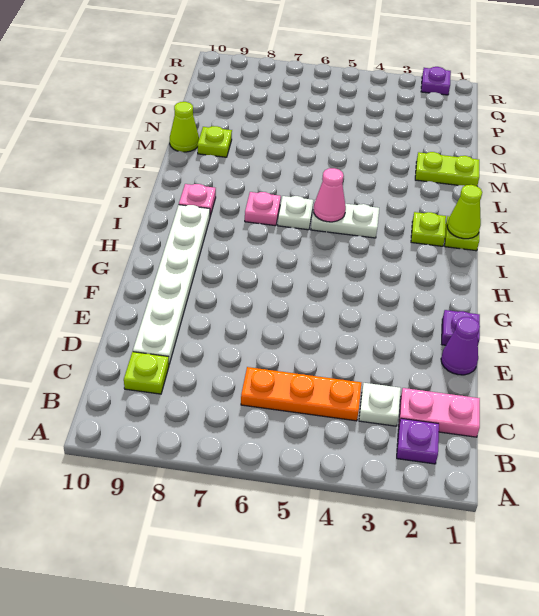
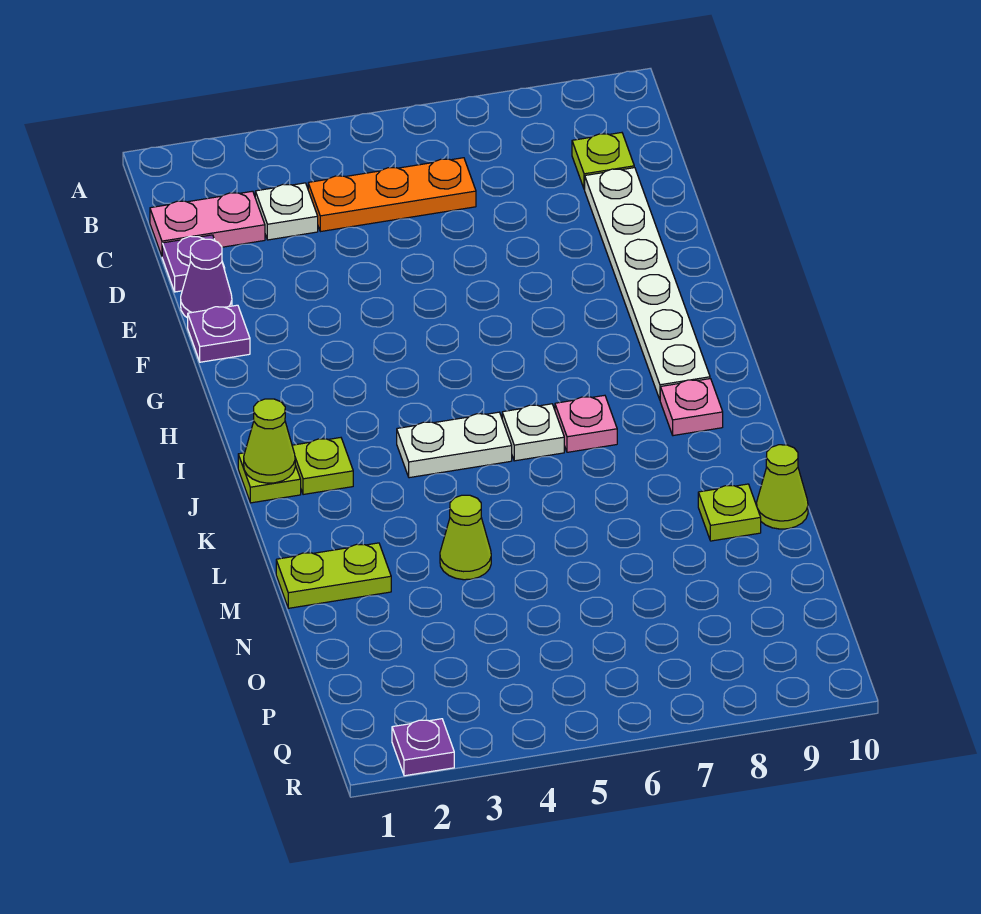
purple plate B2 level 1 -> purple plate D1 level 1
pink cone J5 level 2 -> none
none -> lime cone M4 level 1

